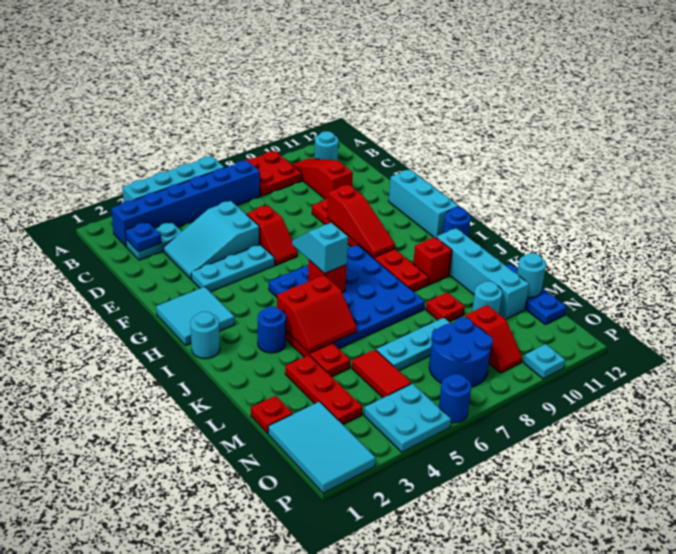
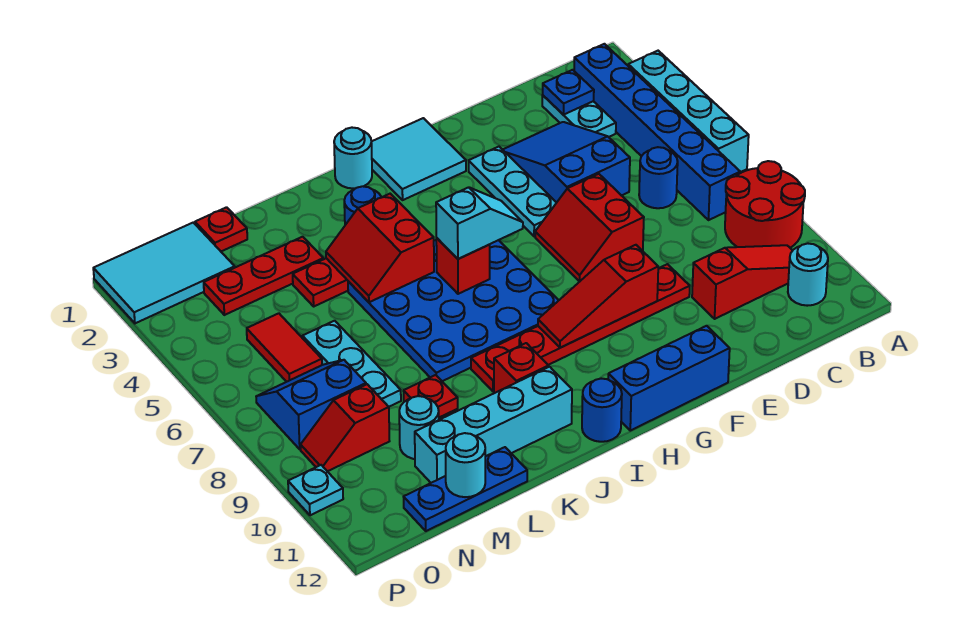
red plate A8:B9 level 1 -> red round brick A8:B9 level 1
cyan slope D3:E5 level 1 top 5 -> blue slope D3:E5 level 1 top 5
red slope E6:F6 level 1 top E -> red slope E6:F7 level 1 top E
cyan brick F12:H12 level 1 -> blue brick F12:H12 level 1
red tile M5:N5 level 1 -> red tile N5:N6 level 1
blue round brick N7:O8 level 1 -> blue slope N7:O8 level 1 top 8
cyan plate O4:P5 level 1 -> none
blue round brick P6 level 1 -> blue round brick C6 level 1

